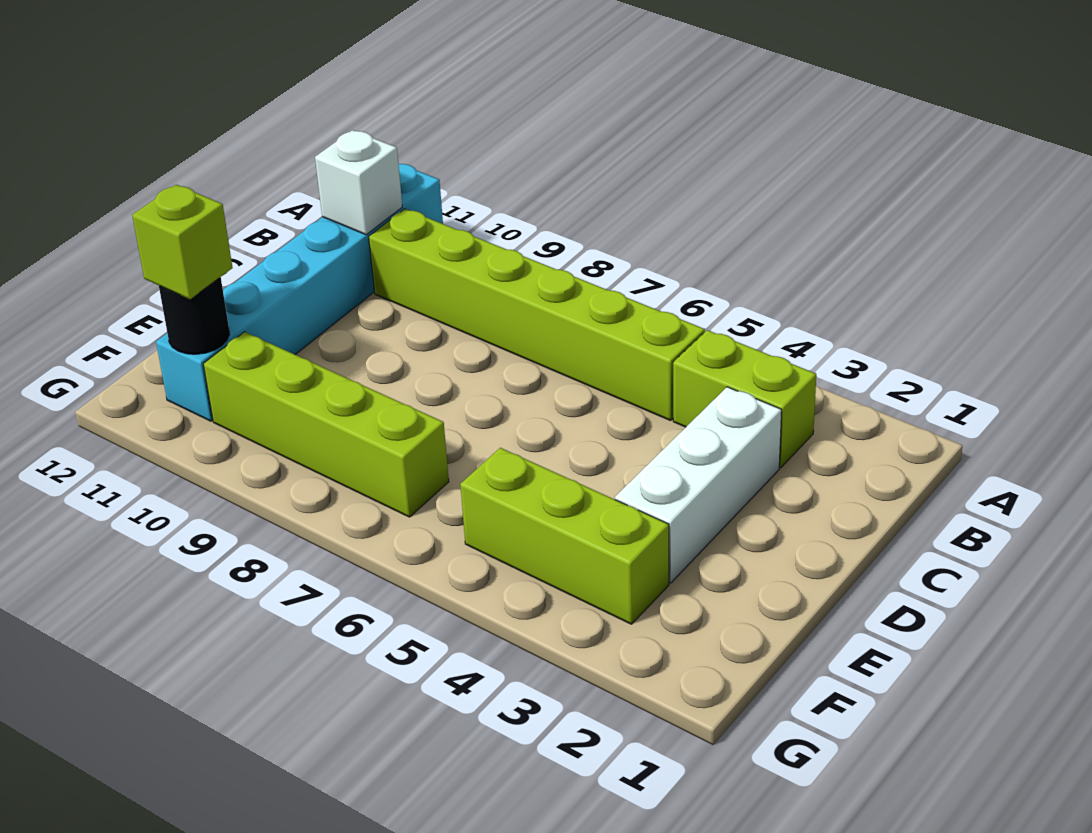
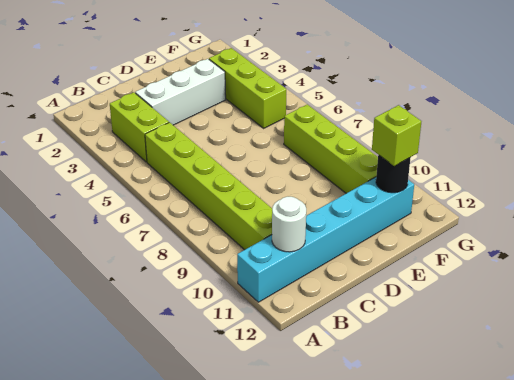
white brick B11 level 2 -> white round brick B11 level 2

